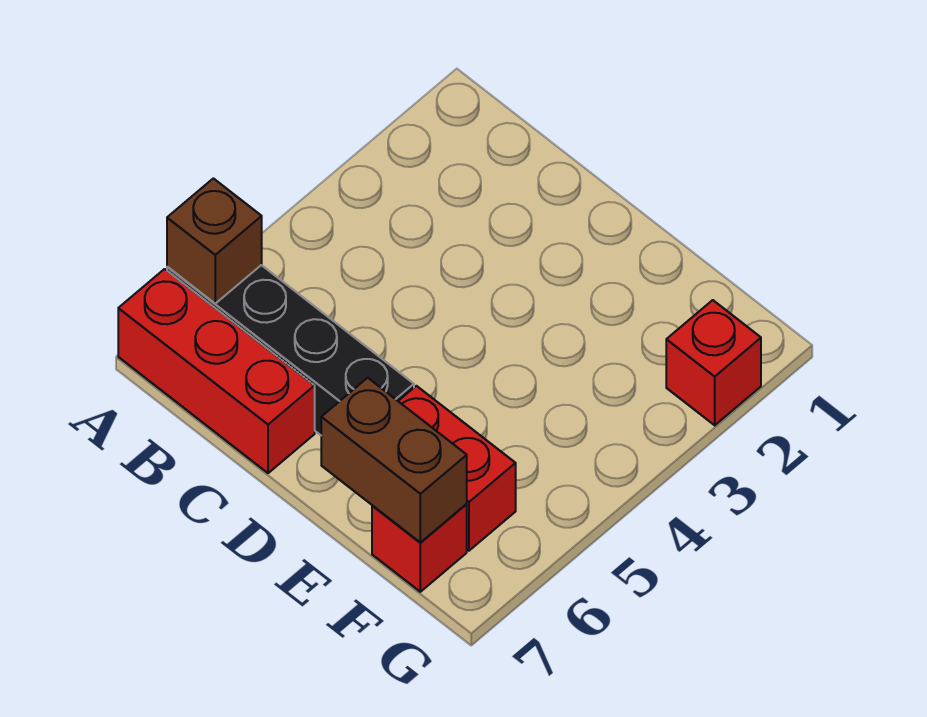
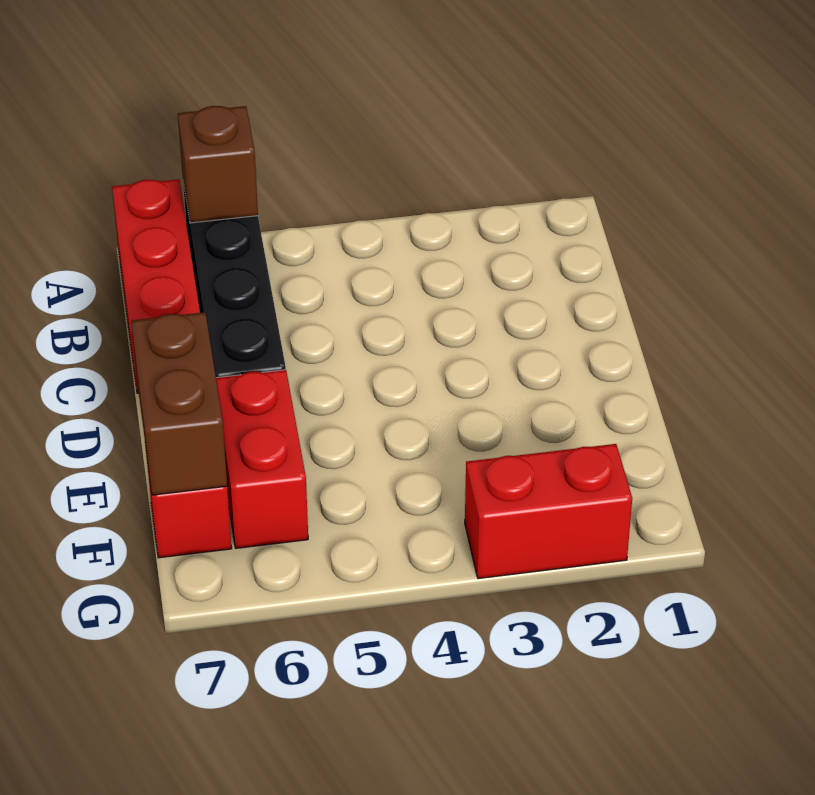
red brick G2 level 1 -> red brick G2:G3 level 1

